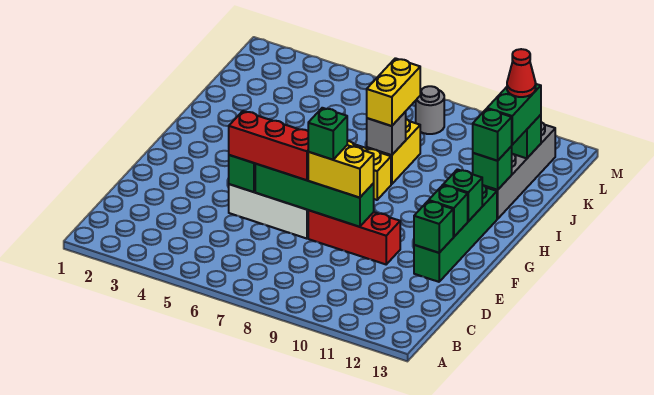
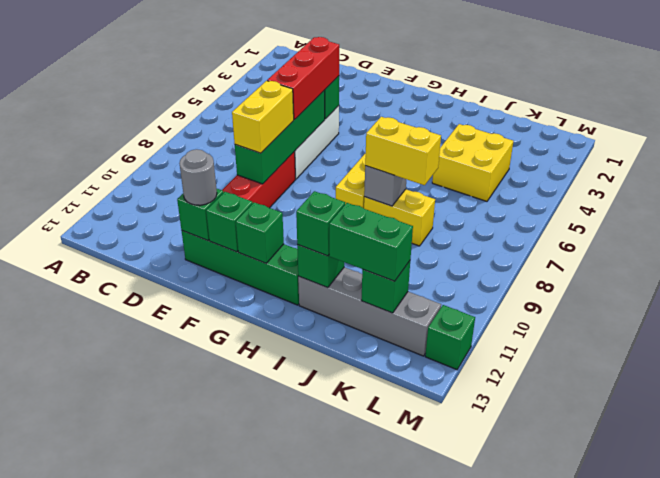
green brick E8 level 4 -> green brick M12 level 1
none -> yellow brick J4:K5 level 1
red cone K12 level 4 -> none
grey round brick L8 level 1 -> grey round brick E12 level 3

